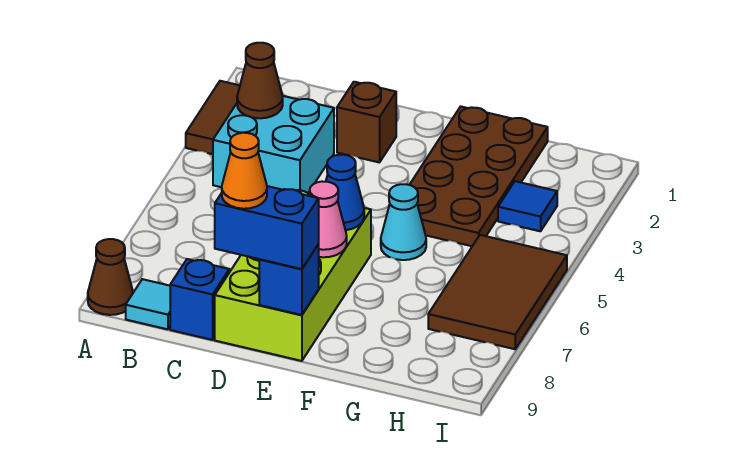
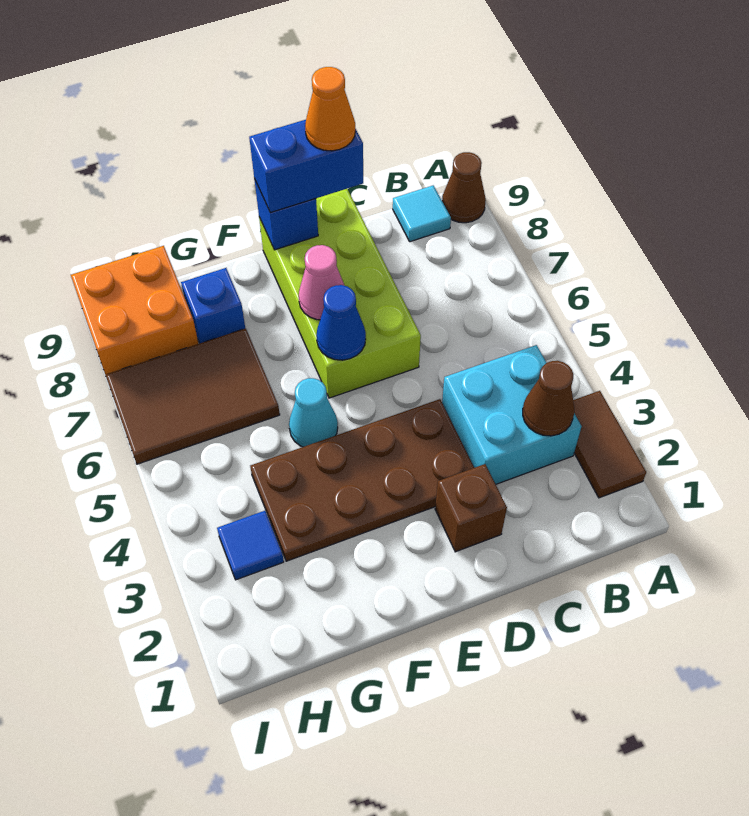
blue brick C9 level 1 -> blue brick G8 level 1
brown plate F1:G4 level 1 -> brown plate D3:G4 level 1
brown tile H5:I7 level 1 -> brown tile G6:I7 level 1
none -> orange brick H8:I9 level 1

